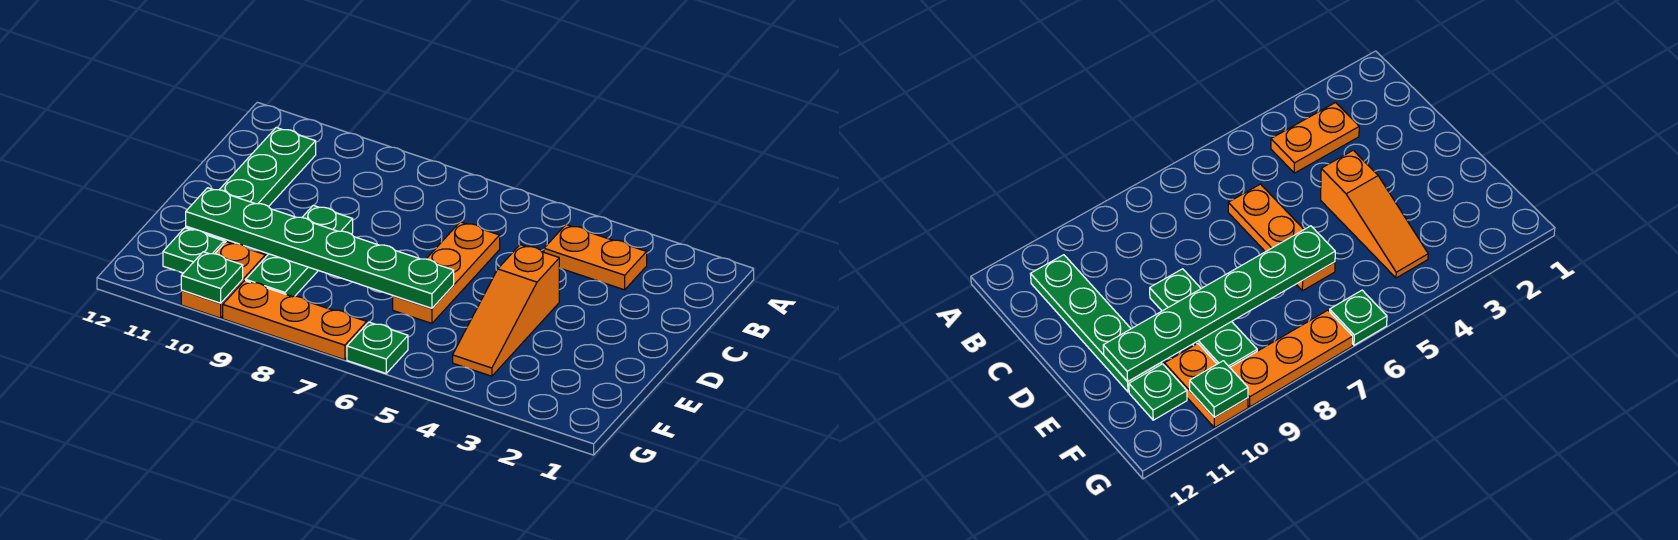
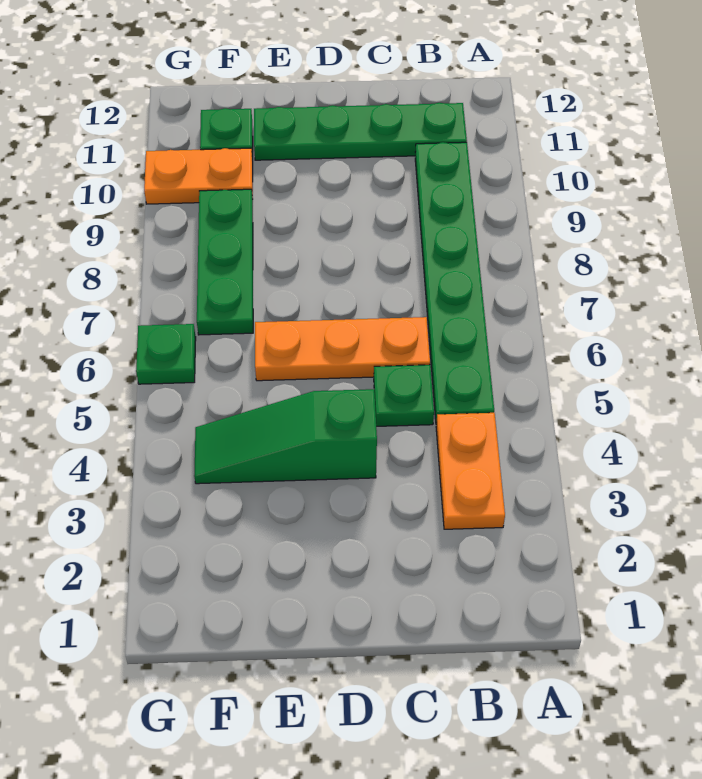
orange slope D4:F4 level 1 top D -> green slope D4:F4 level 1 top D
green plate D9:F9 level 1 -> green plate F7:F9 level 1
green plate E6:E11 level 2 -> green plate B5:B10 level 1
orange plate G7:G9 level 1 -> none
green plate G10 level 2 -> green plate C5 level 1

